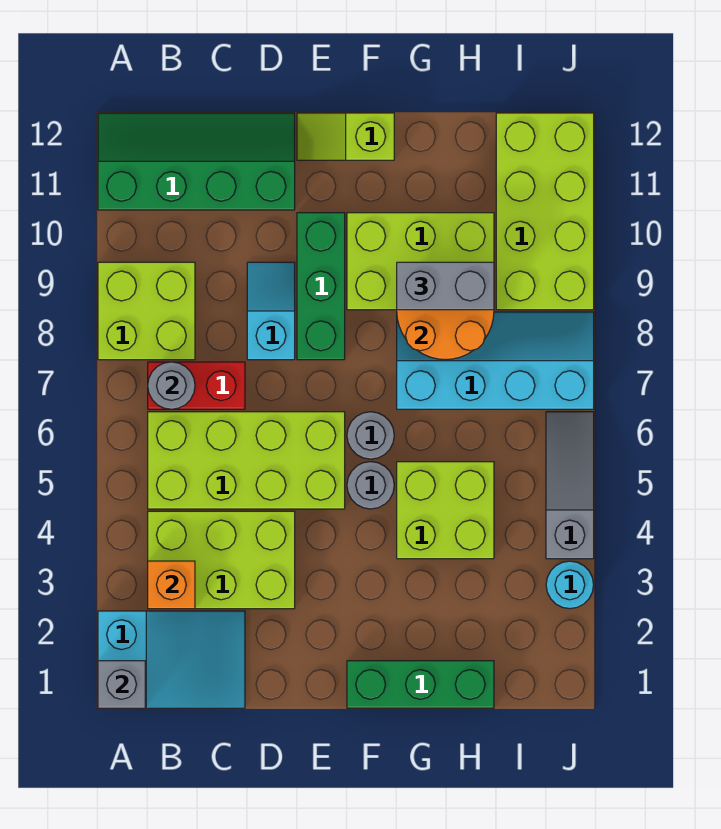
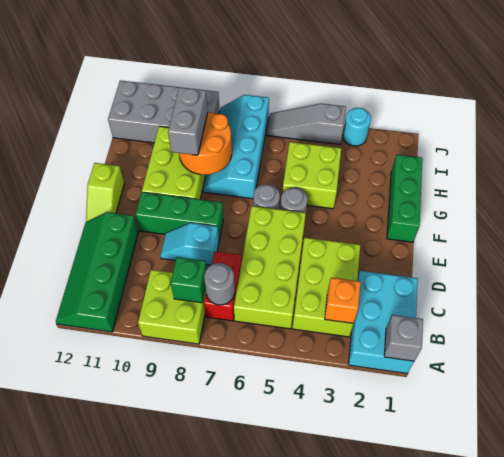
cyan slope A1:C2 level 1 top A -> cyan brick A1:C2 level 1
none -> green brick B8 level 2
lime brick I9:J12 level 1 -> grey brick I9:J12 level 1

